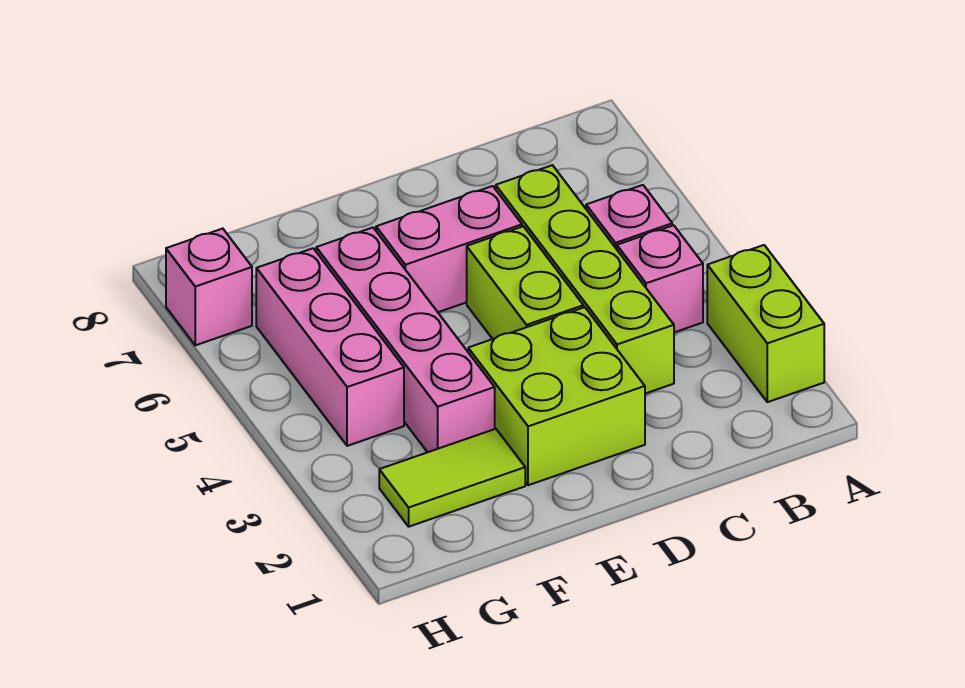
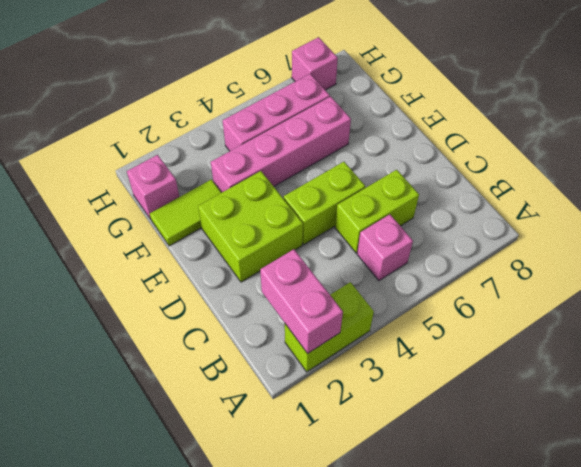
pink brick B4 level 1 -> pink brick G1 level 1
lime brick C3:C6 level 1 -> lime brick C5:C6 level 1
pink brick D6:E6 level 1 -> pink brick A2:B2 level 2
lime tile F2:G2 level 1 -> lime tile F1:F2 level 1

